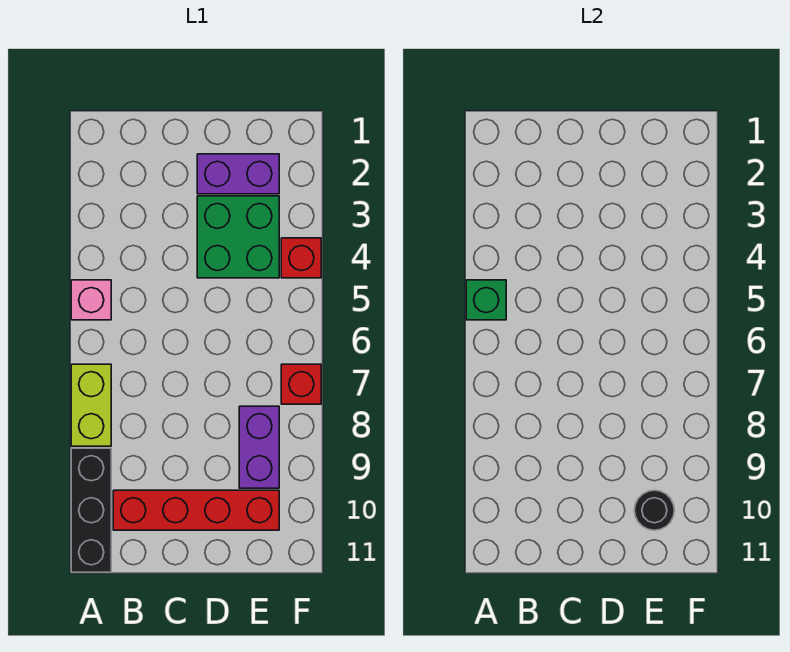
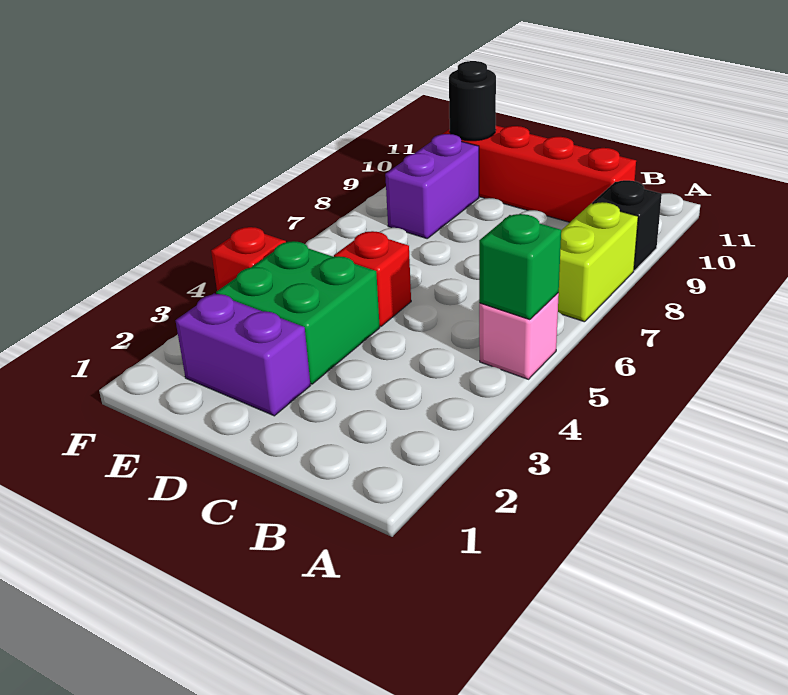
black brick A9:A11 level 1 -> black brick A9 level 1
red brick F7 level 1 -> red brick D5 level 1

